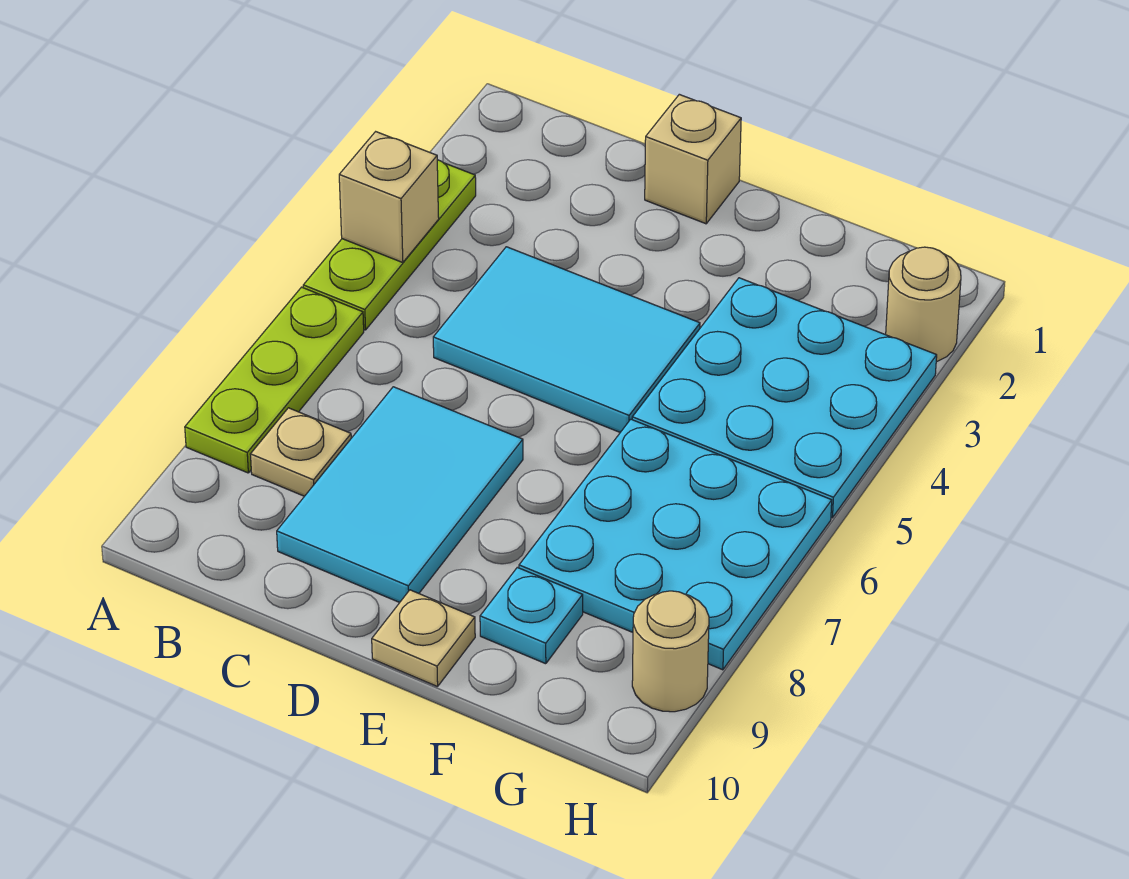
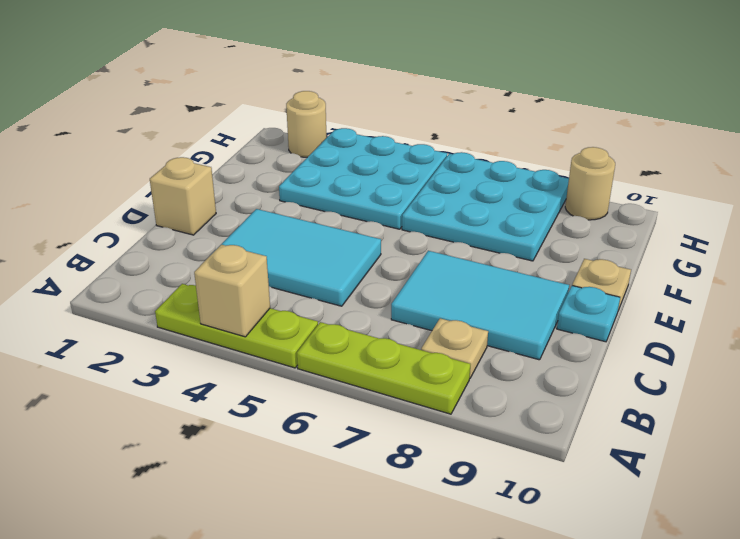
cyan tile C4:E5 level 1 -> cyan tile C3:D5 level 1
cyan plate F9 level 1 -> cyan plate D10 level 1

